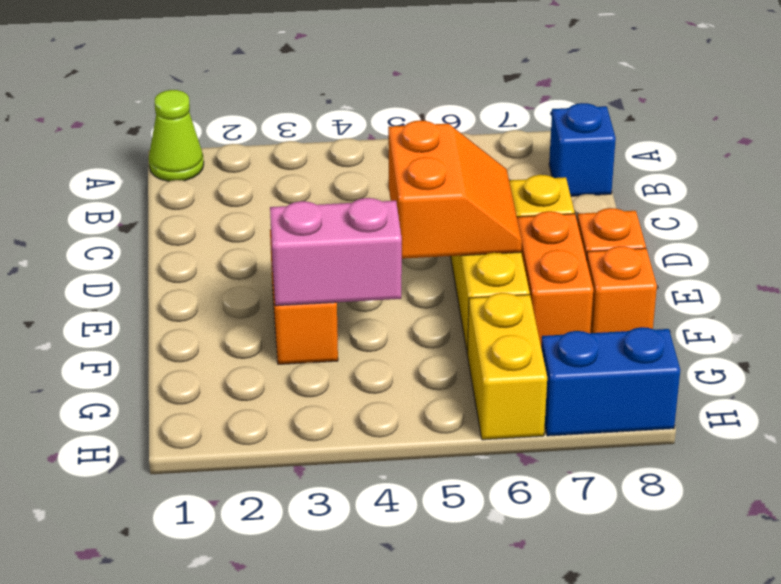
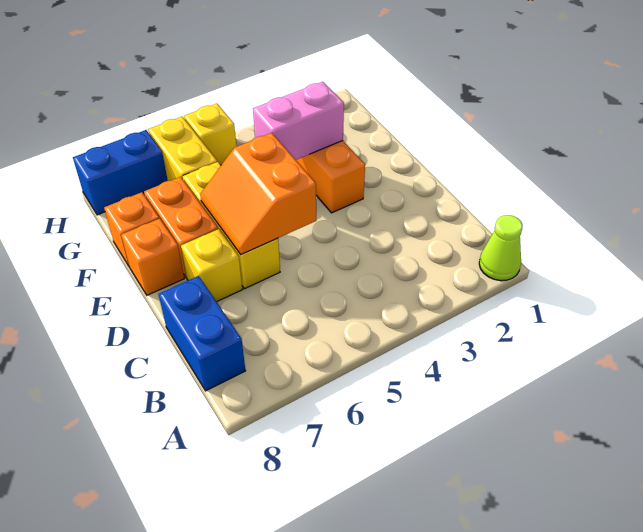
blue brick B8 level 1 -> blue brick B8:C8 level 1
none -> yellow brick H5 level 1

